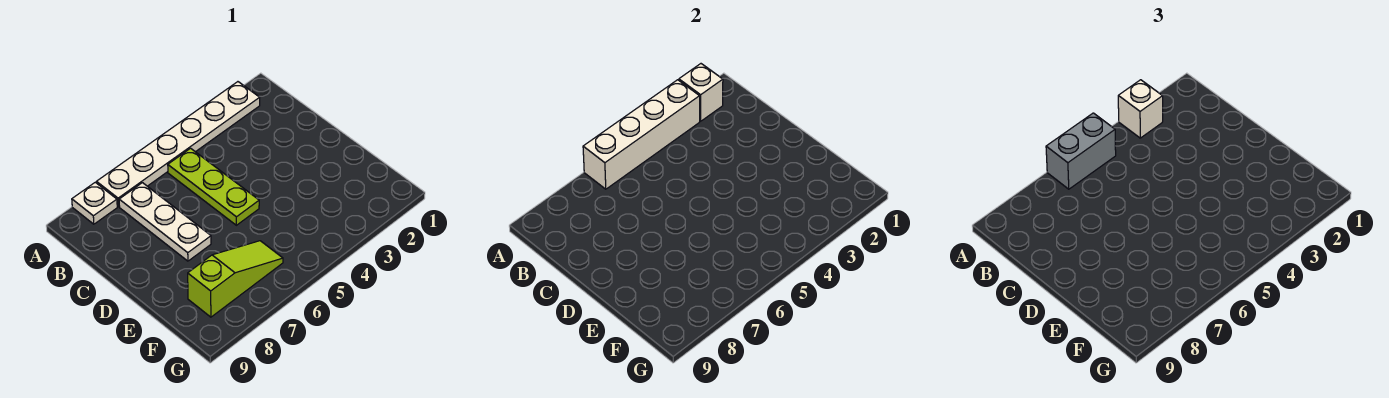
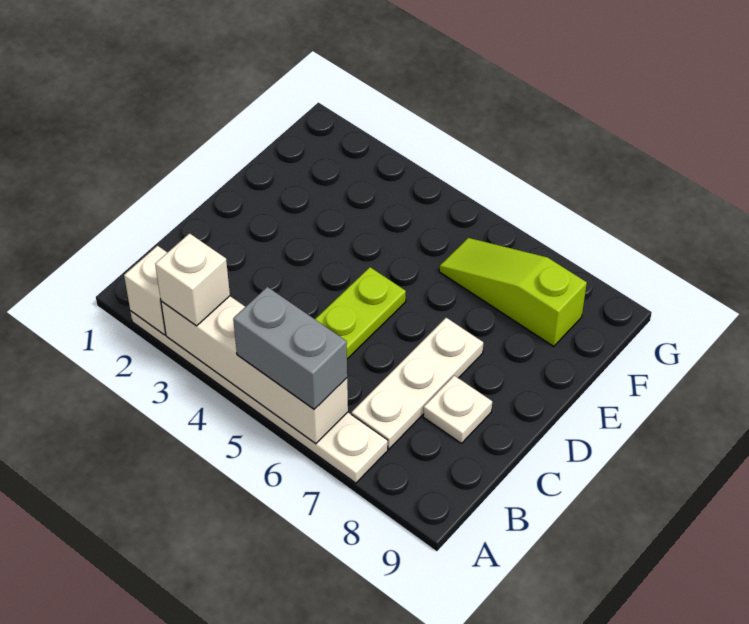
white plate A8 level 1 -> white plate C8 level 1

